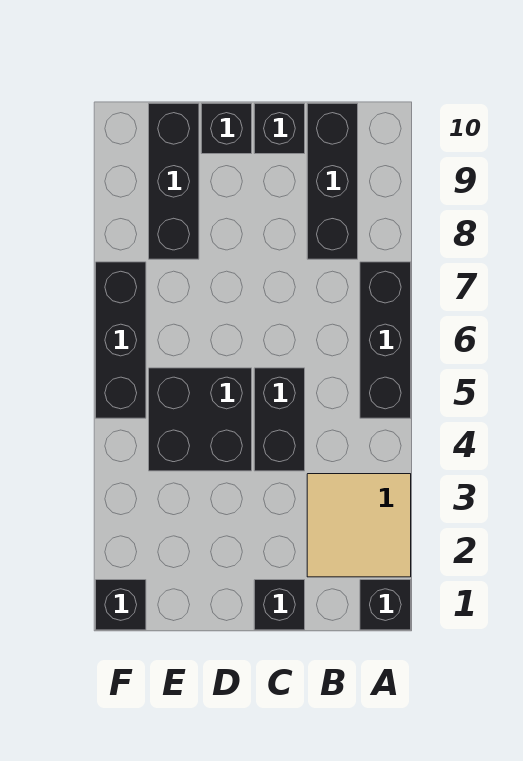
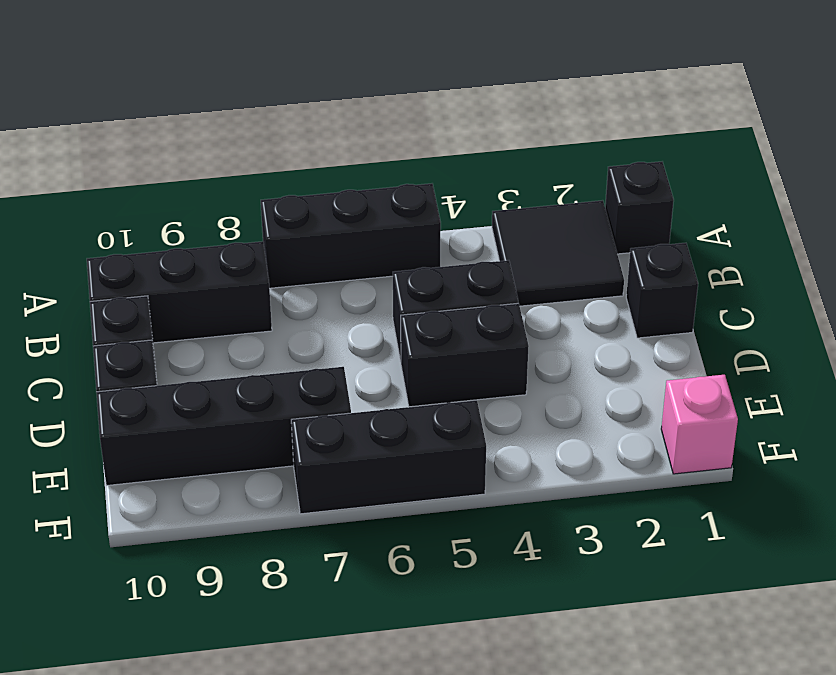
tan tile A2:B3 level 1 -> black tile A2:B3 level 1
black brick D4:E5 level 1 -> black brick D4:D5 level 1
black brick E8:E10 level 1 -> black brick E7:E10 level 1
black brick F1 level 1 -> pink brick F1 level 1

